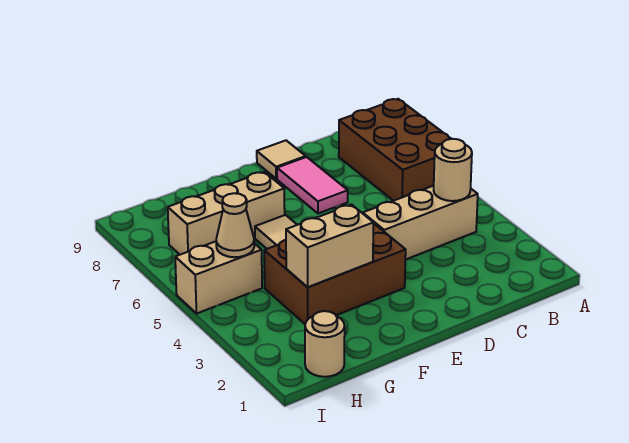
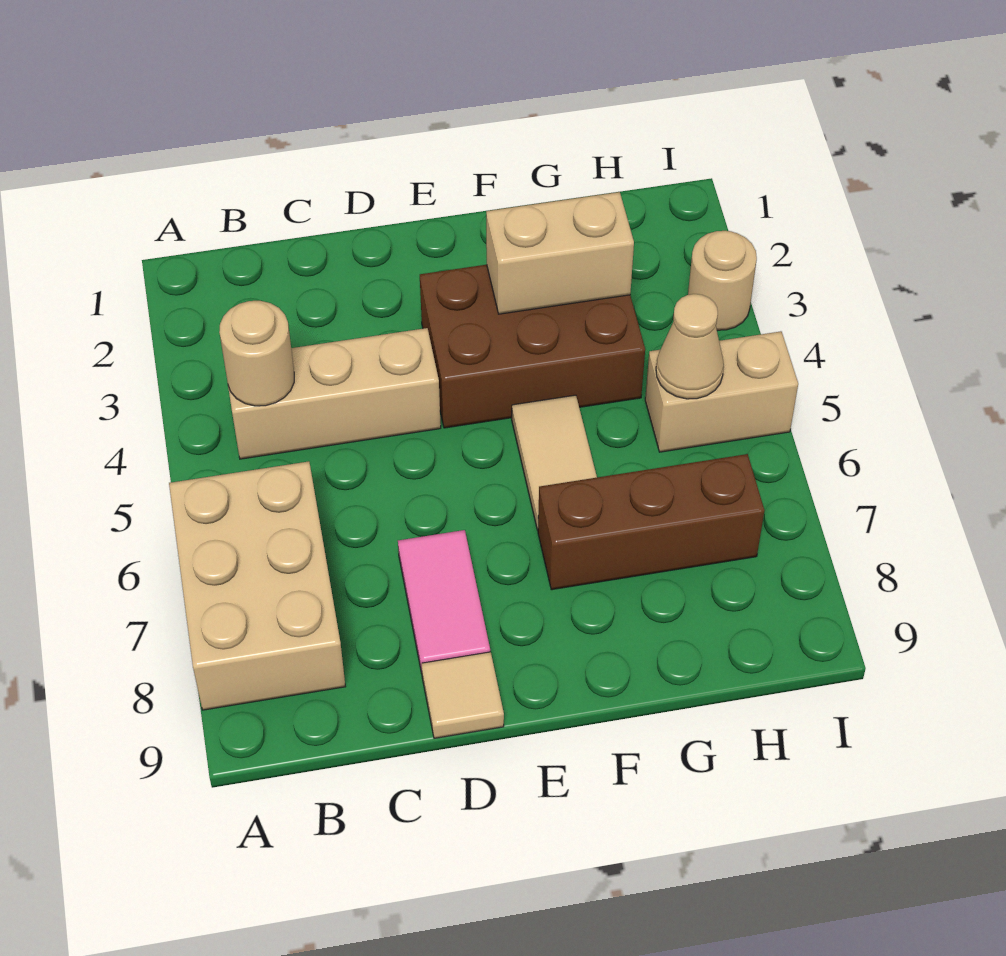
brown brick A6:B8 level 1 -> tan brick A6:B8 level 1
tan brick F7:H7 level 1 -> brown brick F7:H7 level 1
tan round brick H1 level 1 -> tan round brick I3 level 1

